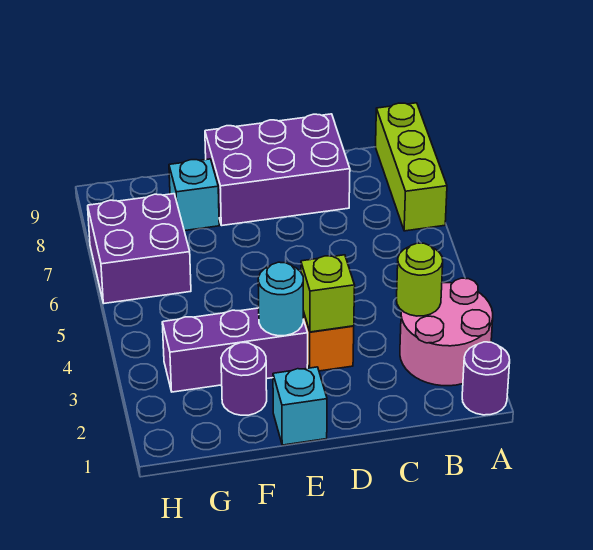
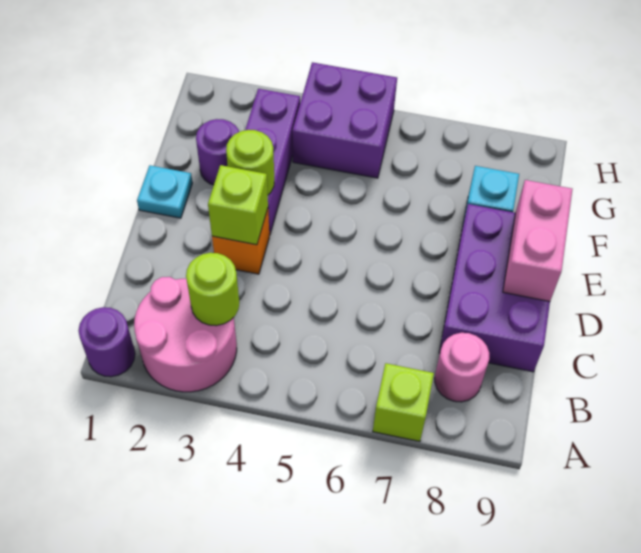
lime brick A7:A9 level 1 -> lime brick A7 level 1
none -> pink round brick B8 level 1
none -> pink brick D9:E9 level 2
cyan brick E1 level 1 -> cyan plate E1 level 1
cyan round brick E3 level 2 -> lime round brick E3 level 2
purple brick G6:H7 level 1 -> purple brick G4:H5 level 1

